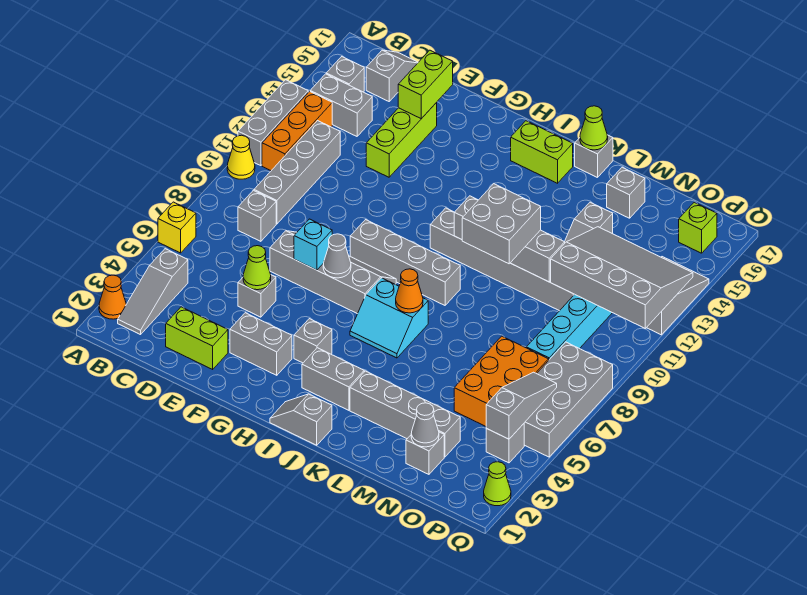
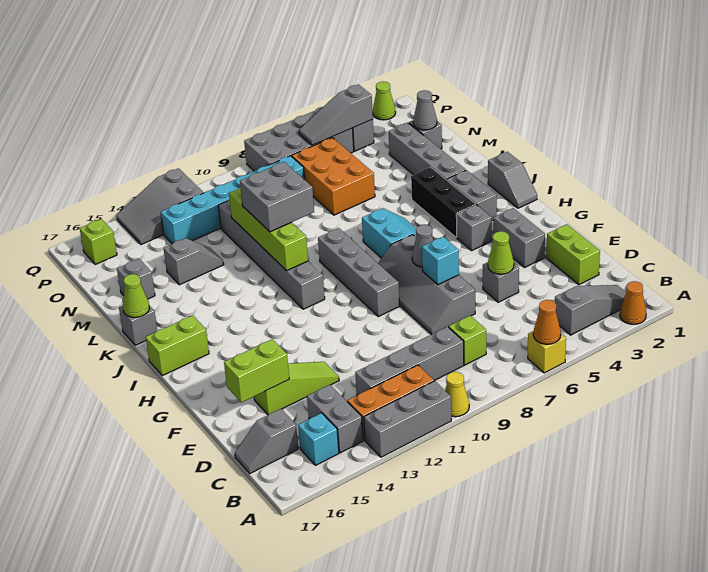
grey brick B15 level 1 -> cyan brick B15 level 1
grey brick C8 level 1 -> lime brick C8 level 1
lime brick E13:E15 level 1 -> lime slope E13:E15 level 1 top 15
none -> black brick I4:K4 level 1
lime brick I16:J16 level 1 -> lime brick I16:I17 level 1
orange cone J7 level 2 -> orange cone A6 level 2
grey brick J11:M11 level 2 -> lime brick J11:M11 level 2
orange brick N5:O7 level 1 -> orange brick M6:O7 level 1
grey slope N11:Q13 level 2 top 11 -> none

